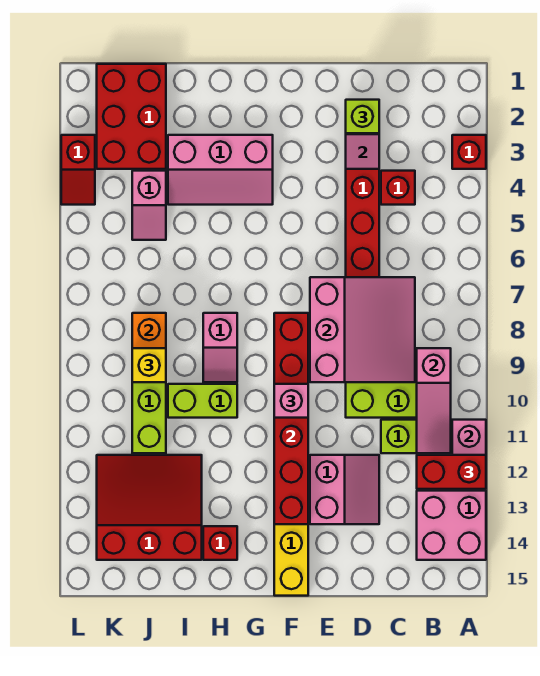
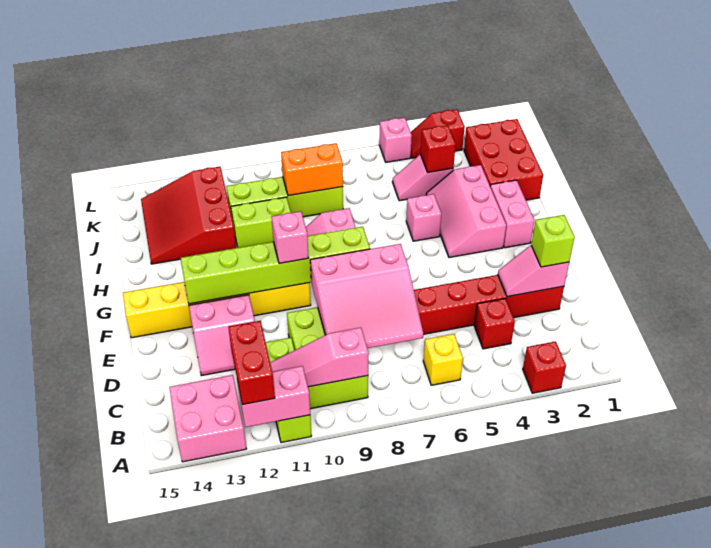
red brick F8:F13 level 2 -> lime brick F8:F13 level 2
none -> pink brick G2:H2 level 1
none -> pink brick H5 level 1
lime brick H10:I10 level 1 -> lime brick I10:I11 level 1
red brick H14 level 1 -> red brick J4 level 2
red slope I12:K14 level 1 top 14 -> red slope I12:K14 level 1 top 12
red brick J1:K3 level 1 -> red brick I1:K2 level 1
yellow brick J9 level 3 -> yellow brick B6 level 1
none -> pink brick L5 level 1

